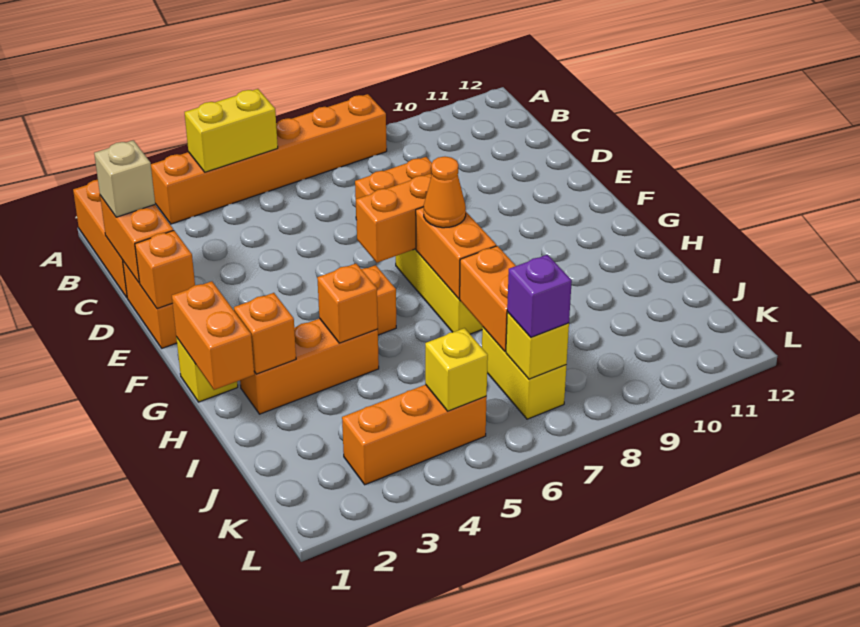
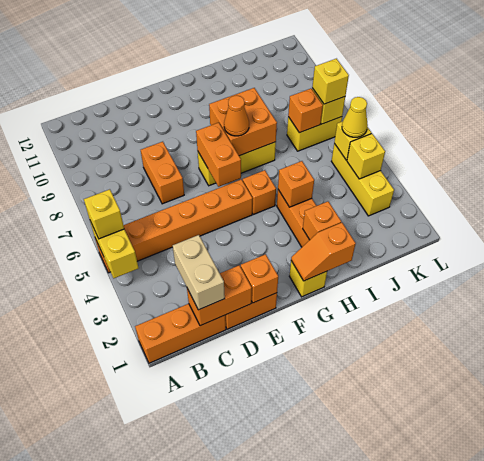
orange brick A3:A8 level 1 -> orange brick A5:F5 level 1
none -> yellow brick A5 level 3
tan brick C1 level 3 -> tan brick C1:C2 level 3
orange brick G1:H1 level 2 -> orange slope G1:H1 level 2 top H
orange brick G7:H7 level 2 -> orange brick G7:H8 level 2
orange brick I7:J7 level 2 -> orange brick J7 level 2
orange brick K3:K5 level 1 -> yellow brick K3:K5 level 1
none -> yellow brick K4 level 2
none -> yellow cone K5 level 3
purple brick K7 level 3 -> yellow brick K7 level 3

